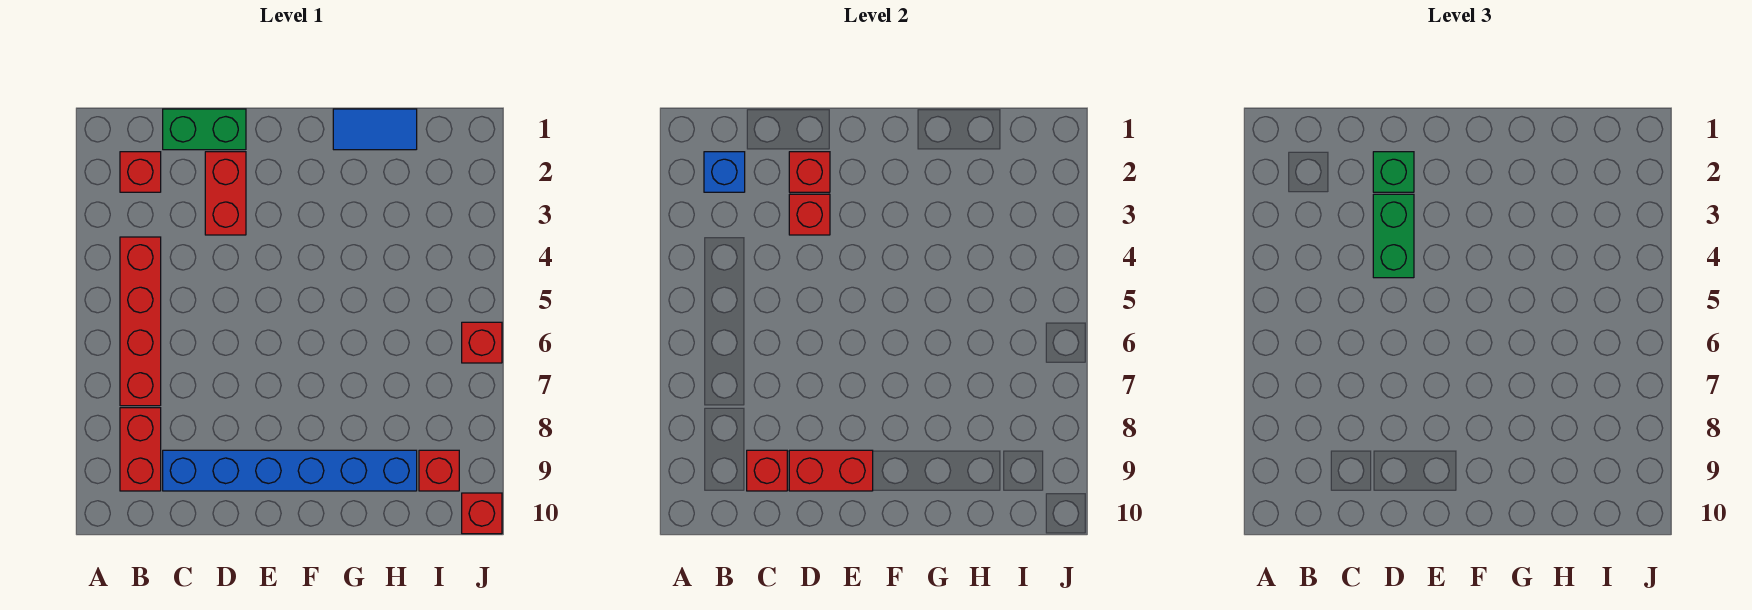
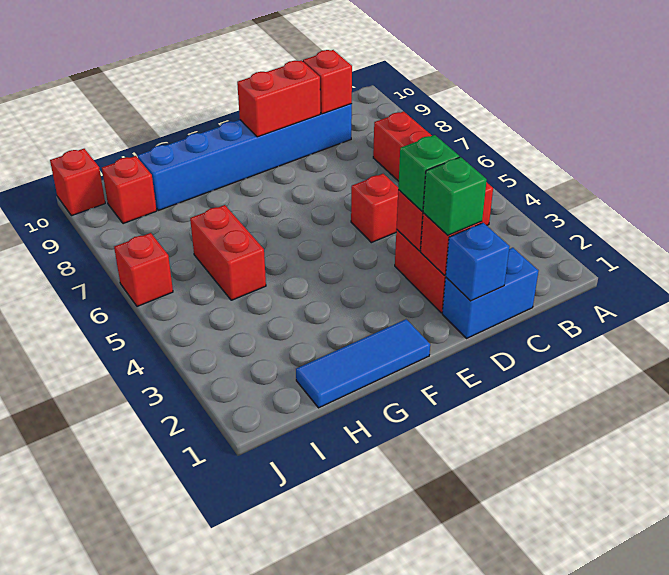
red brick B2 level 1 -> red brick D5 level 1
blue brick B2 level 2 -> blue brick D1 level 2
red brick B8:B9 level 1 -> red brick H5:H6 level 1
green brick C1:D1 level 1 -> blue brick C1:D1 level 1
green brick D3:D4 level 3 -> green brick D3 level 3
blue tile G1:H1 level 1 -> blue tile F1:H1 level 1

